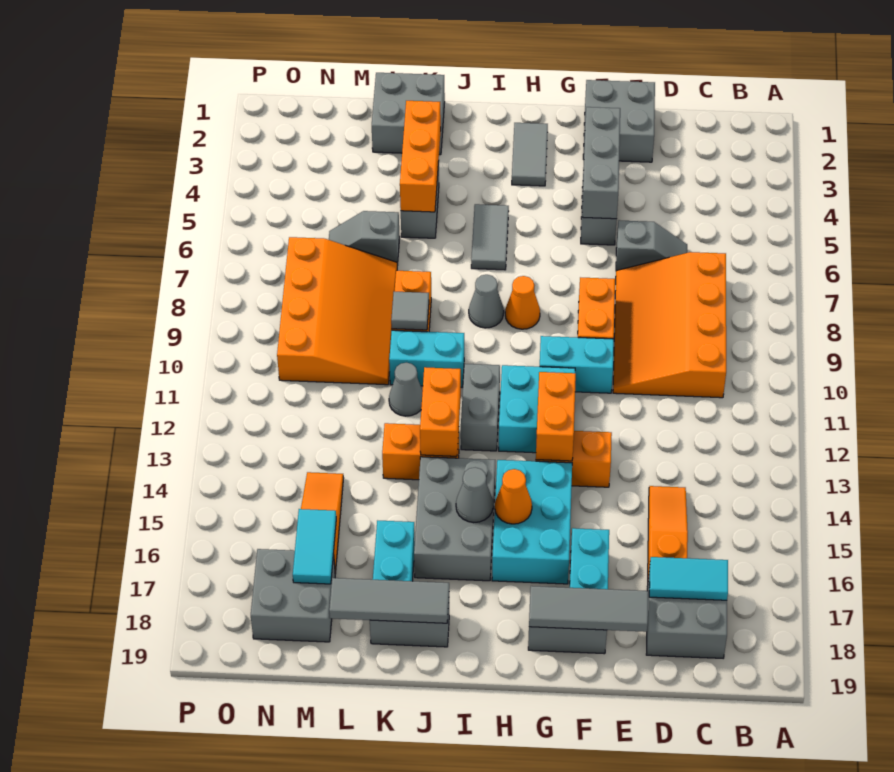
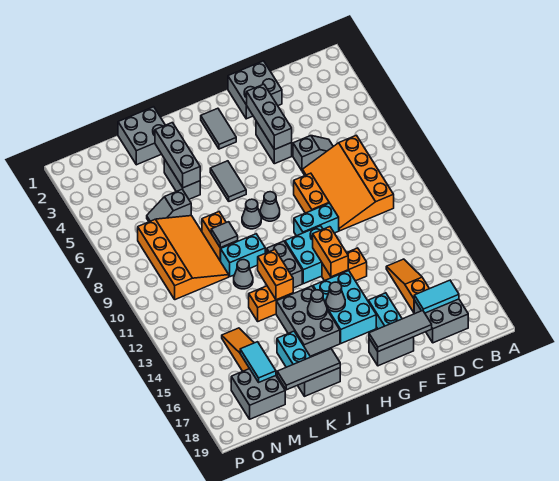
orange cone H8 level 1 -> grey cone H8 level 1
orange cone H15 level 2 -> grey cone H15 level 2
orange brick K3:K5 level 2 -> grey brick K3:K5 level 2

